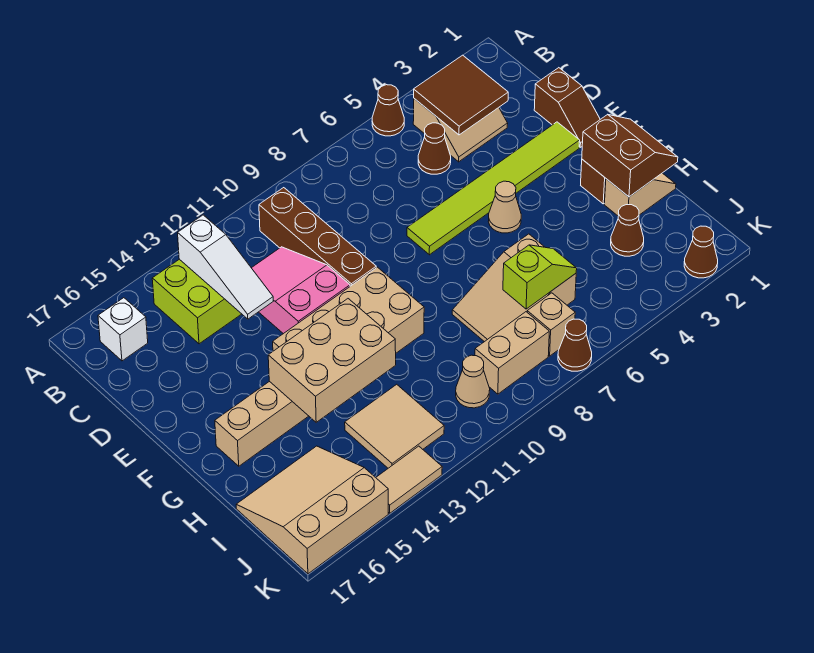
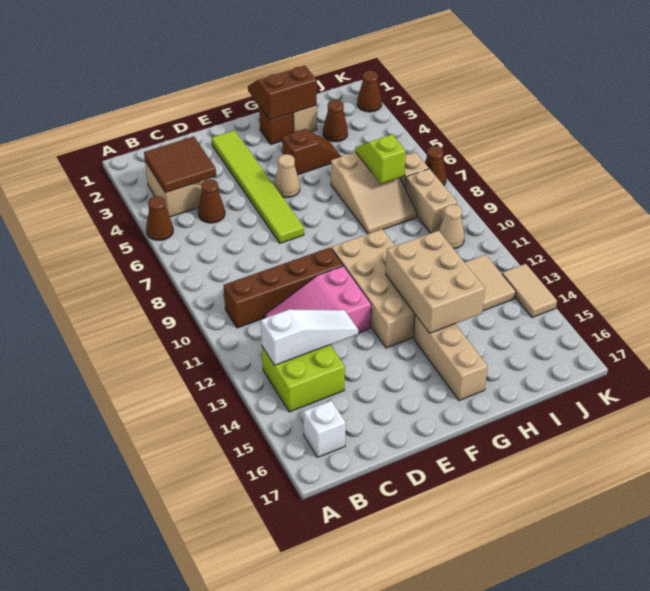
brown slope D1:E1 level 1 top D -> brown slope G4:H4 level 1 top G
tan slope I15:K17 level 1 top K -> none

